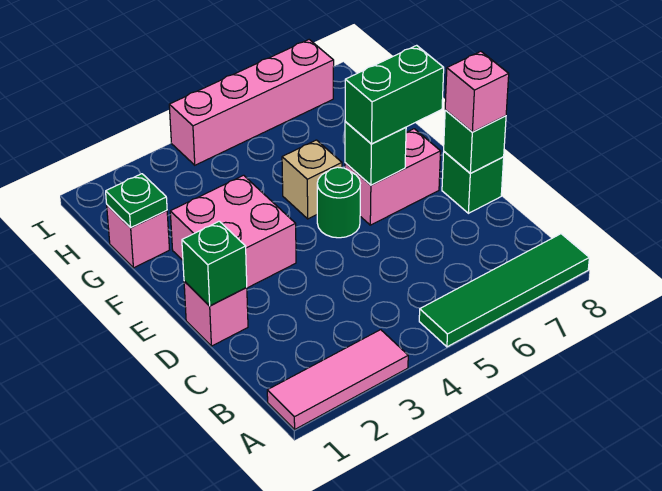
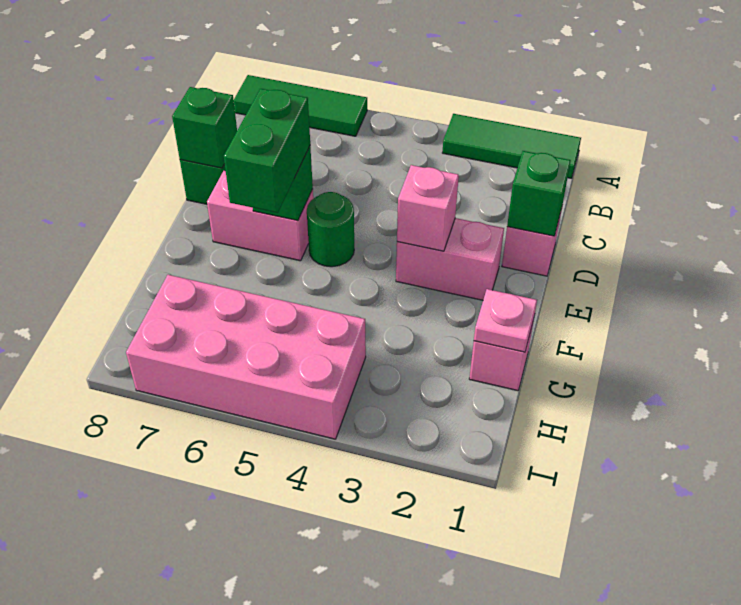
pink tile A1:A3 level 1 -> green tile A1:A3 level 1
green tile A5:A8 level 1 -> green tile A6:A8 level 1
pink brick D8 level 3 -> pink brick E3 level 2
pink brick E2:F3 level 1 -> pink brick E2:E3 level 1
green brick E6:E7 level 3 -> green brick E6:F6 level 3
tan brick F5 level 1 -> none
green plate G1 level 2 -> pink plate G1 level 2
pink brick I4:I7 level 1 -> pink brick H4:I7 level 1

